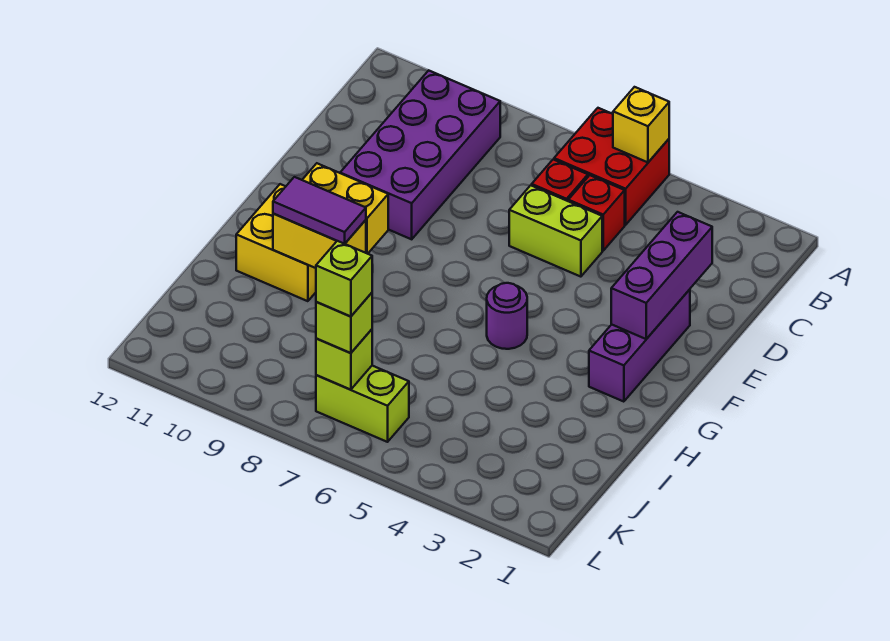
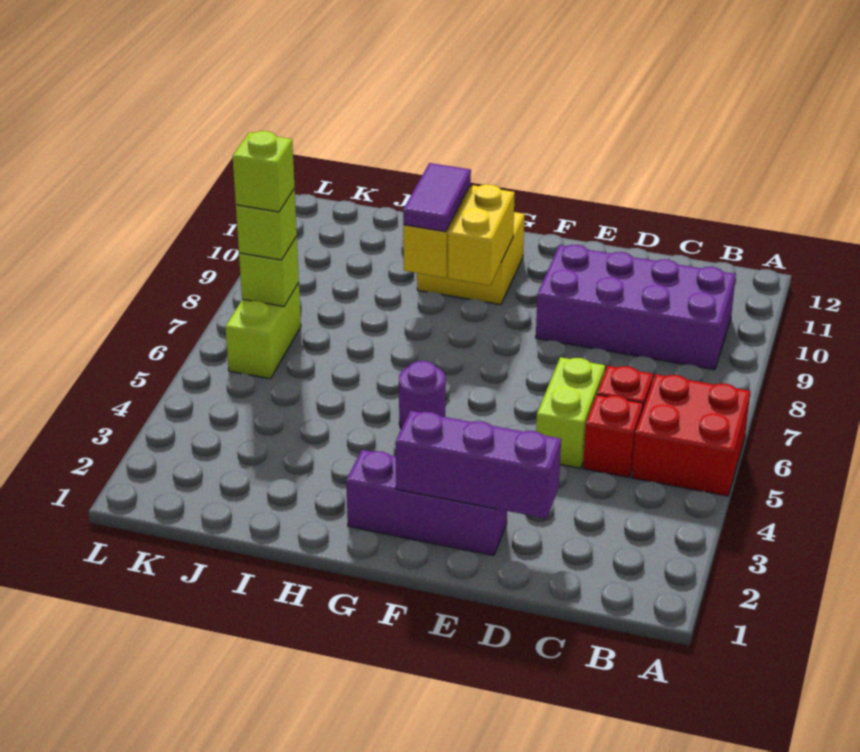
yellow brick A5 level 2 -> none

